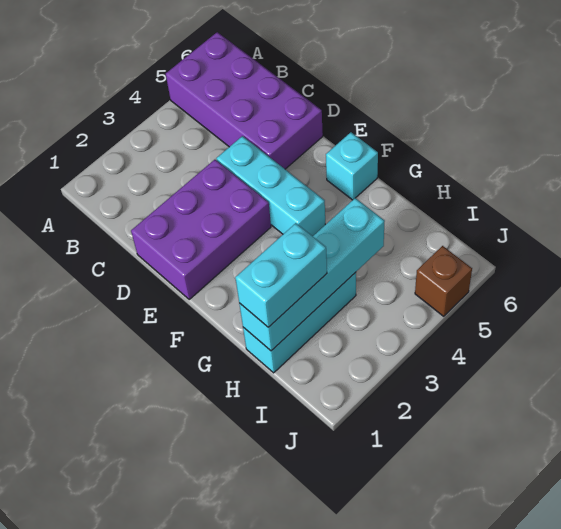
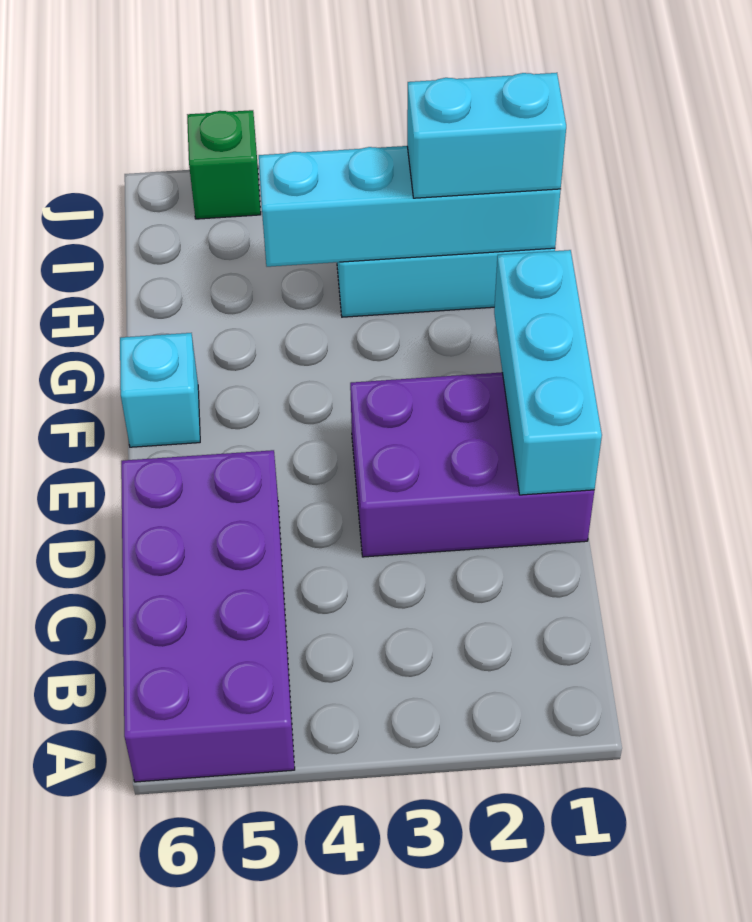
cyan brick D4:F4 level 1 -> cyan brick D1:F1 level 2
brown brick J5 level 1 -> green brick J5 level 1

